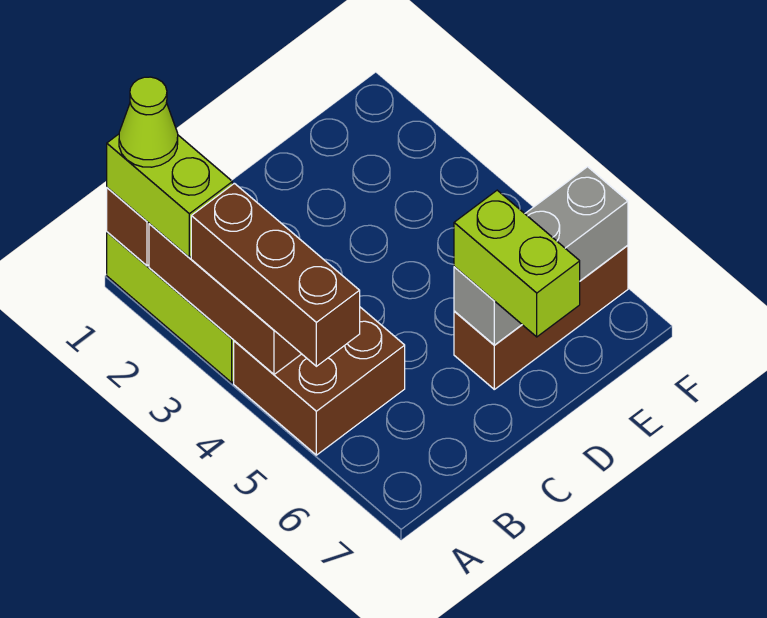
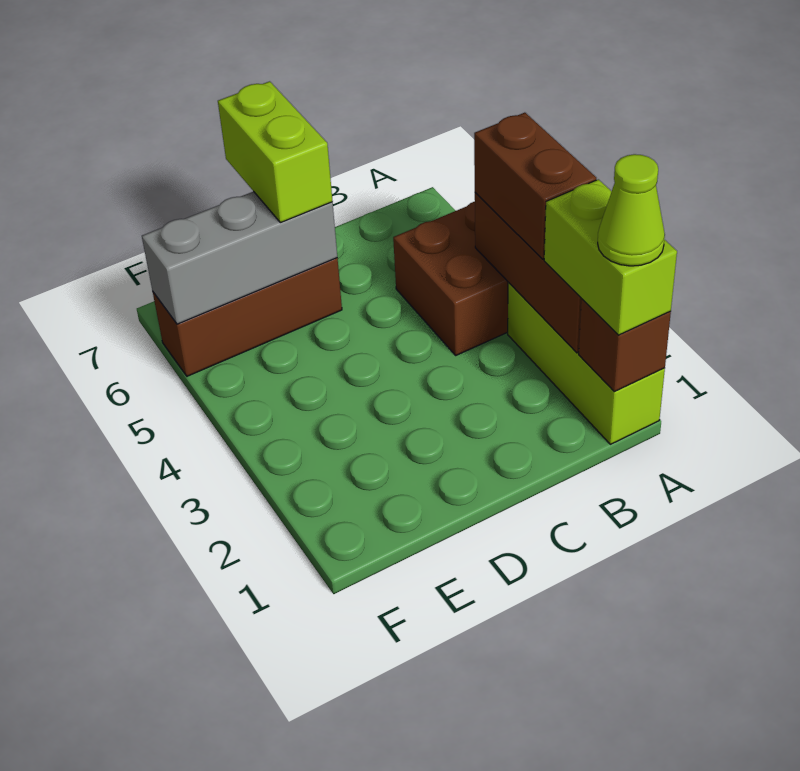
brown brick A3:A5 level 3 -> brown brick A3:A4 level 3

